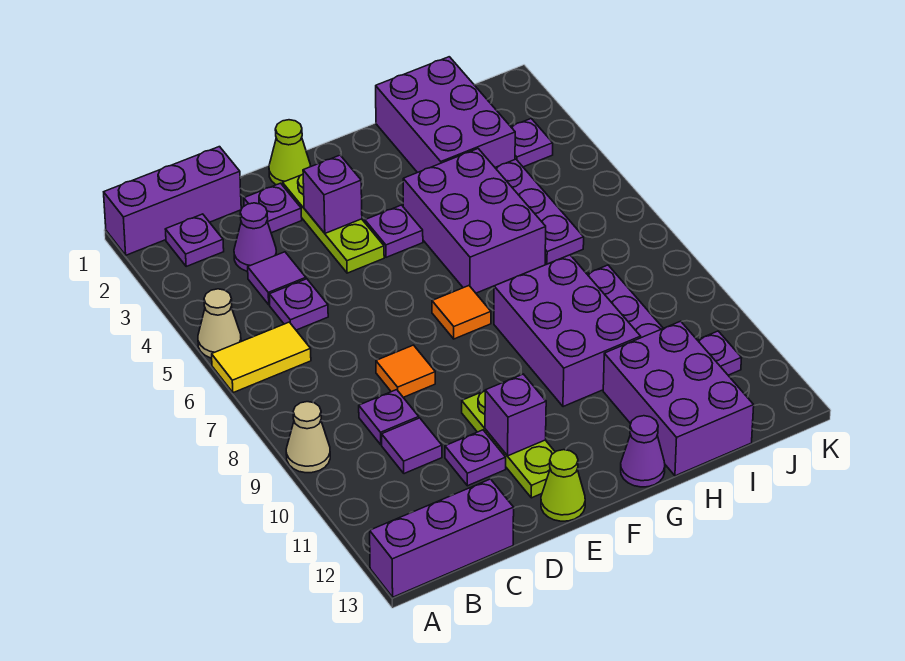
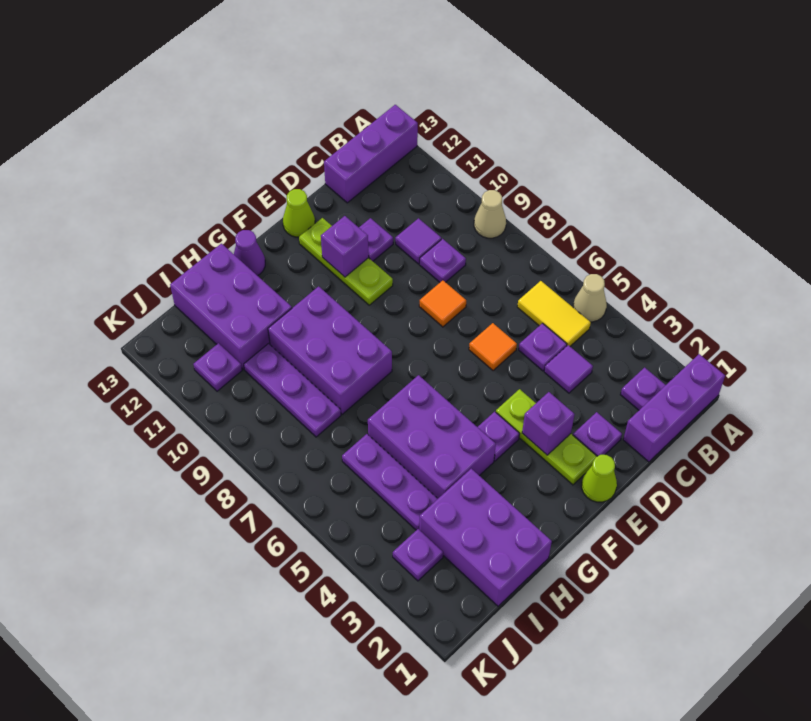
yellow tile A6:B6 level 1 -> yellow tile B5:B6 level 1
purple cone C3 level 1 -> none
orange tile F7 level 1 -> orange tile D6 level 1

